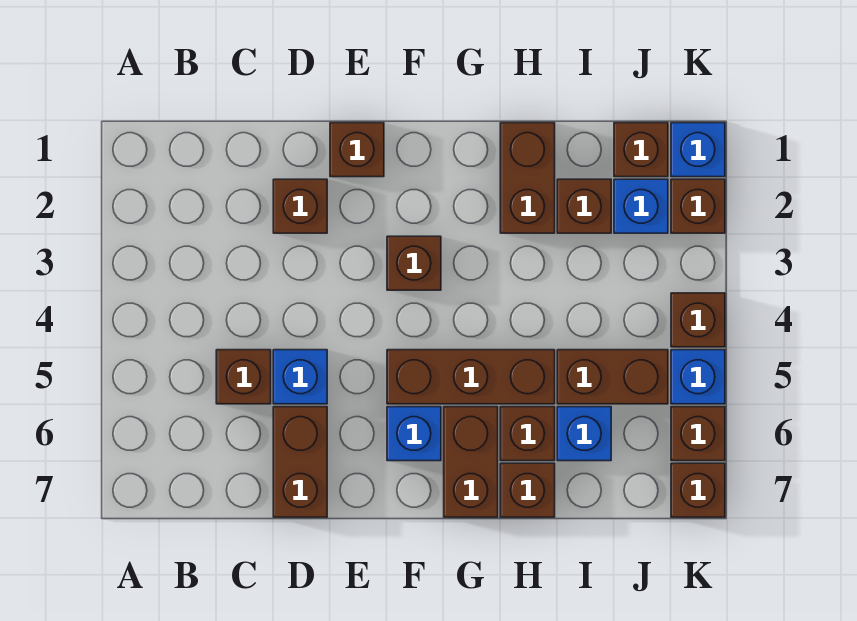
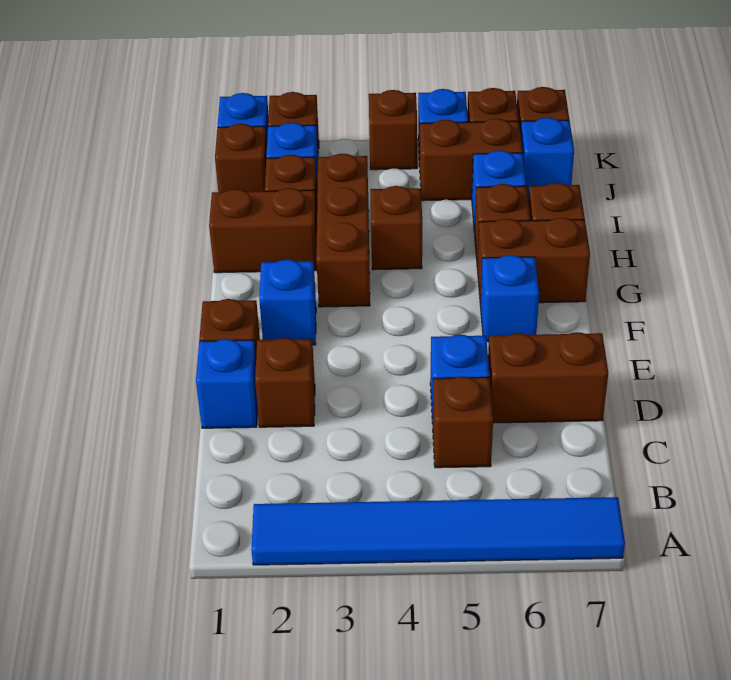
none -> blue tile A2:A7 level 1
none -> blue brick D1 level 1
none -> blue brick F2 level 1
brown brick F3 level 1 -> brown brick H4 level 1
brown brick F5:H5 level 1 -> brown brick G3:I3 level 1
brown brick I5:J5 level 1 -> brown brick J5:J6 level 1
none -> blue brick J7 level 1

